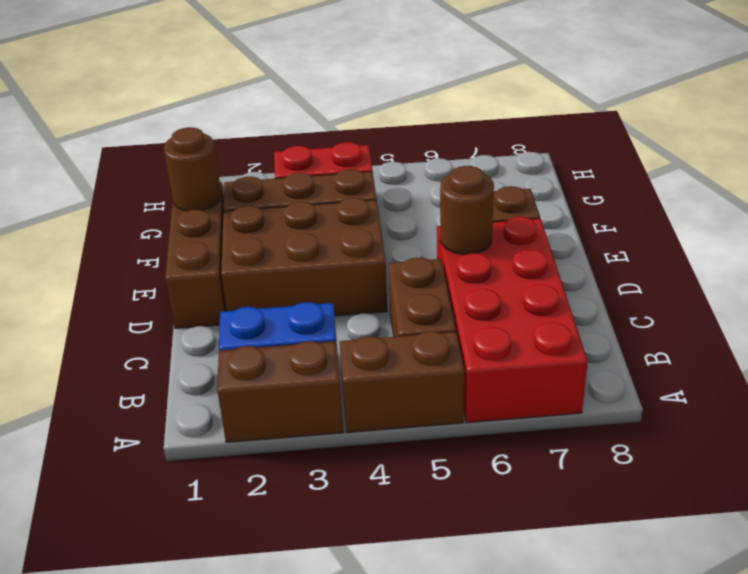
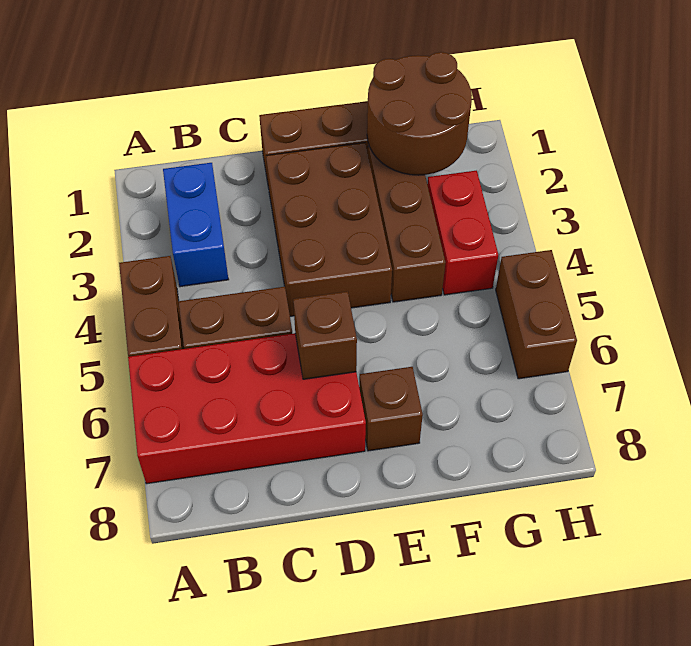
brown brick A2:A3 level 1 -> brown brick H5:H6 level 1
brown round brick D6 level 2 -> brown brick D6 level 2
brown round brick F1 level 2 -> brown round brick F1:G2 level 2

